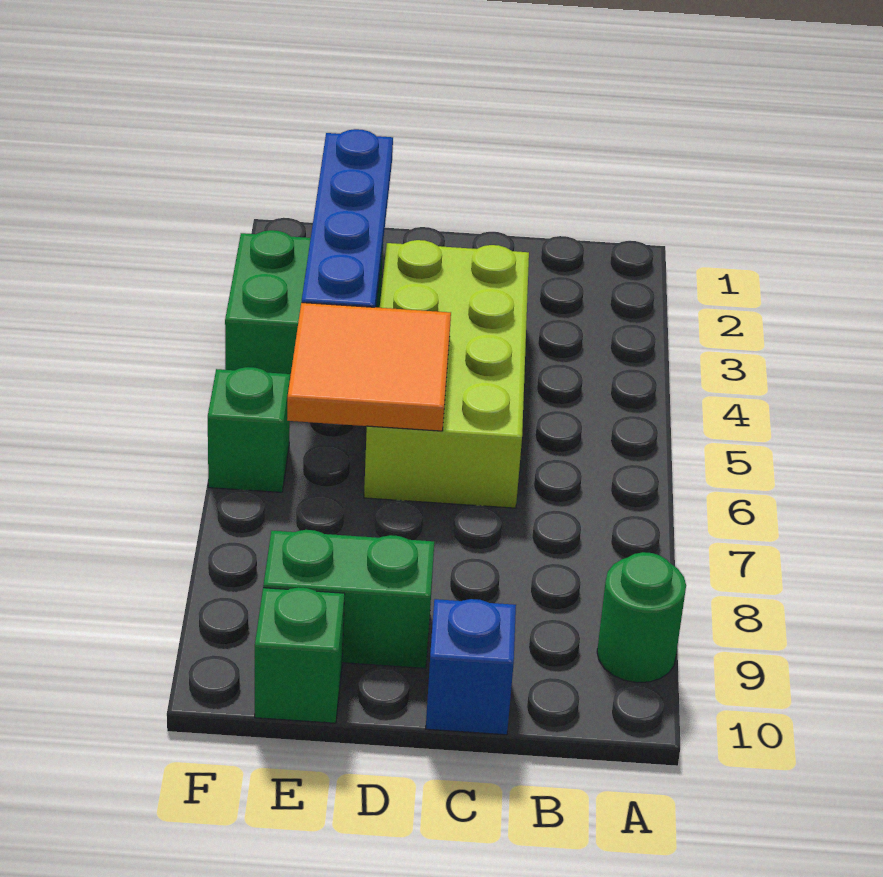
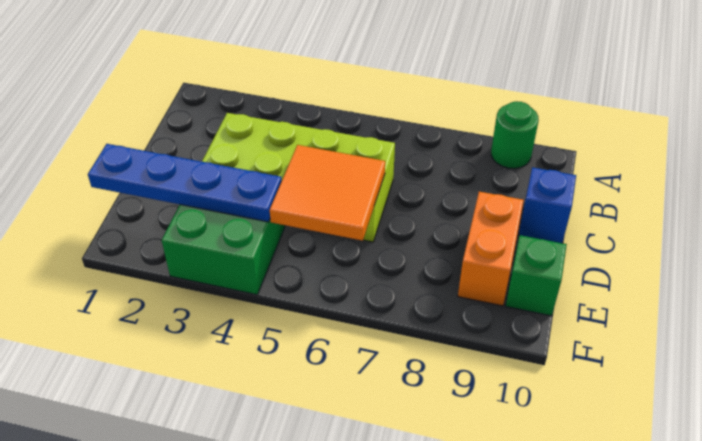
green brick D9:E9 level 1 -> orange brick D9:E9 level 1
green brick F6 level 1 -> none

